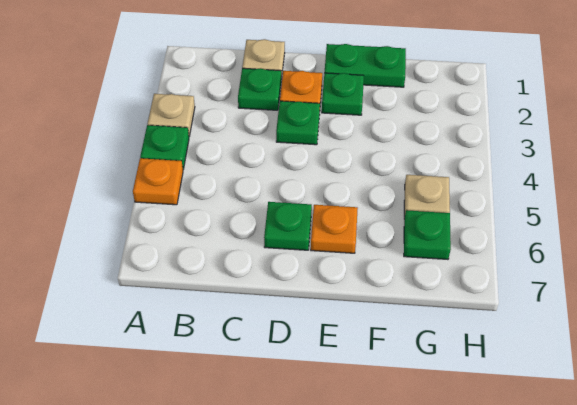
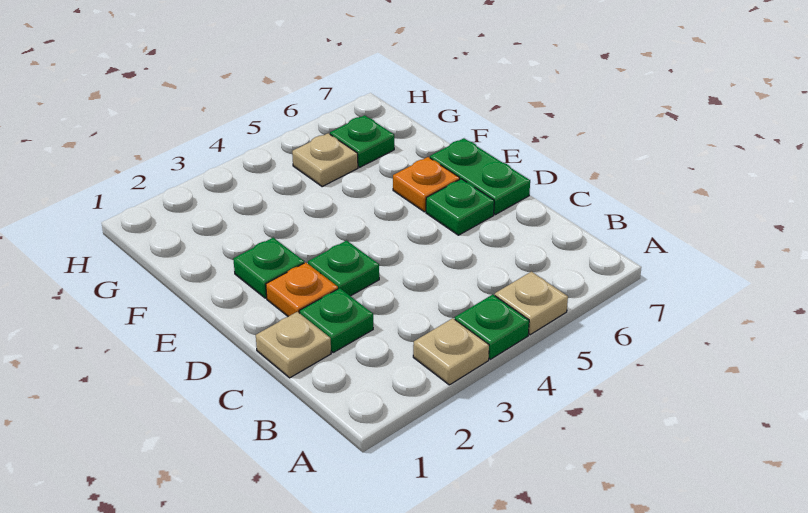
orange plate A5 level 1 -> tan plate A5 level 1
green plate E1:F1 level 1 -> green plate D7:E7 level 1

